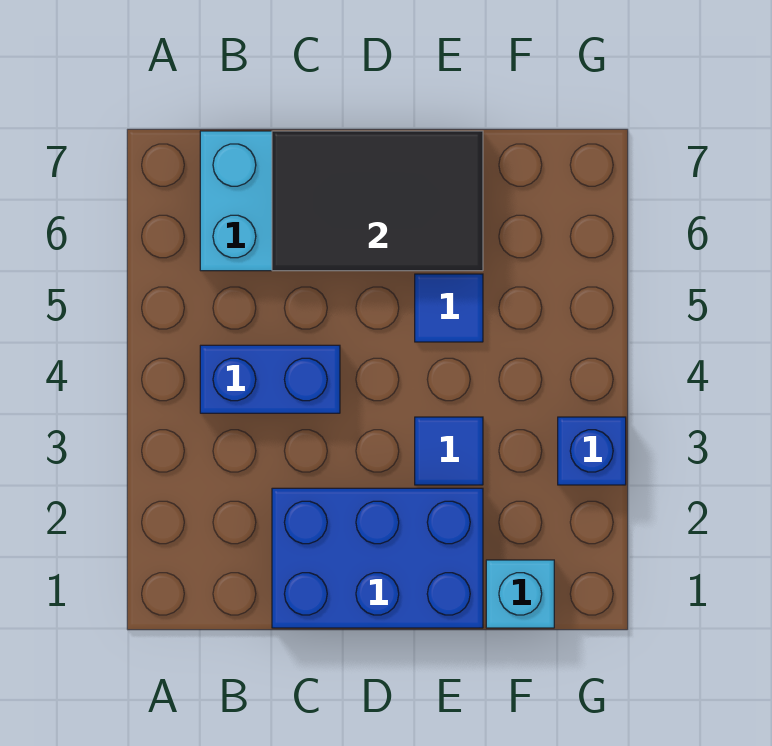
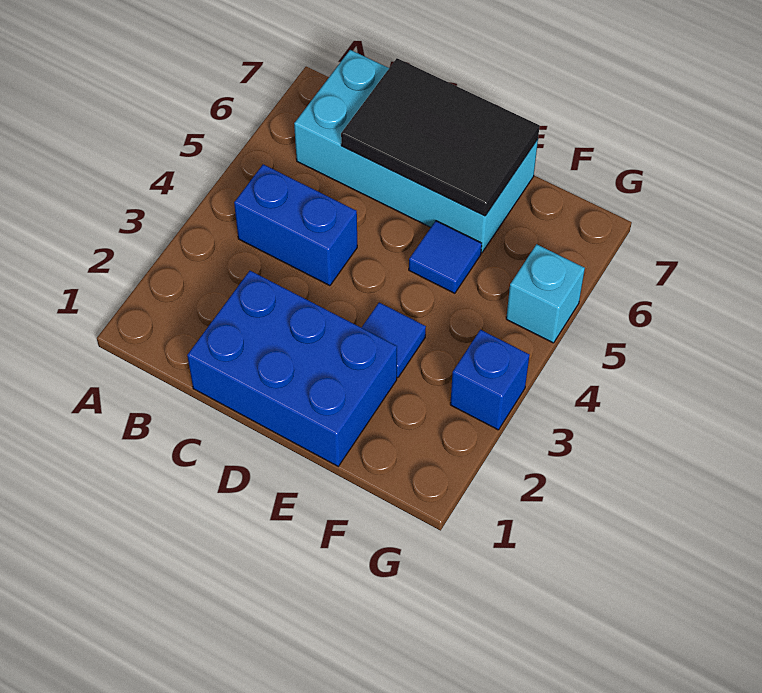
cyan brick F1 level 1 -> cyan brick G5 level 1

